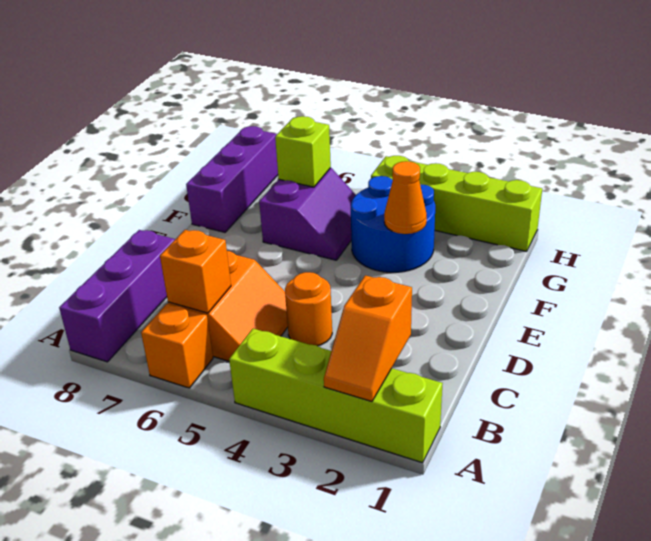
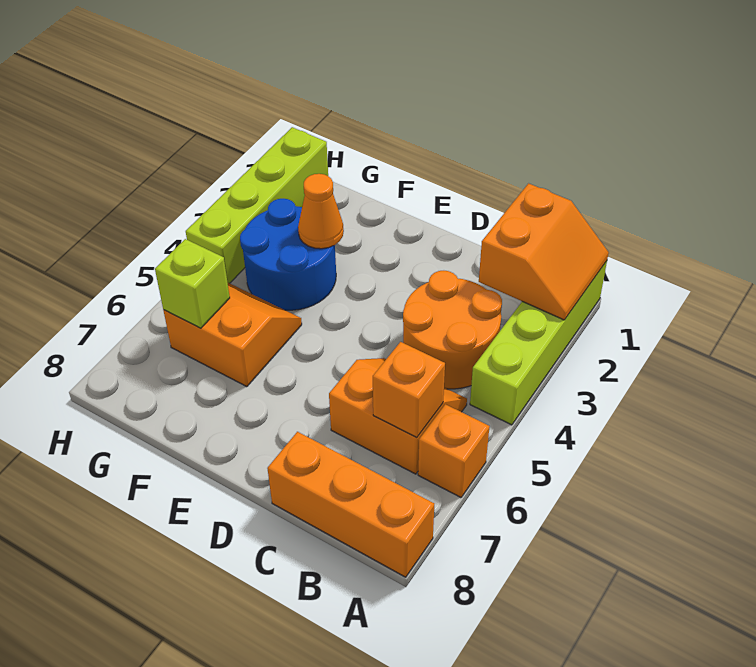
orange slope A2:B2 level 2 top B -> orange slope A1:B2 level 2 top B
purple brick A8:C8 level 1 -> orange brick A8:C8 level 1
orange round brick C4 level 1 -> orange round brick B3:C4 level 1
purple slope F5:G6 level 1 top 6 -> orange slope F5:G6 level 1 top 6
purple brick F8:H8 level 1 -> none

